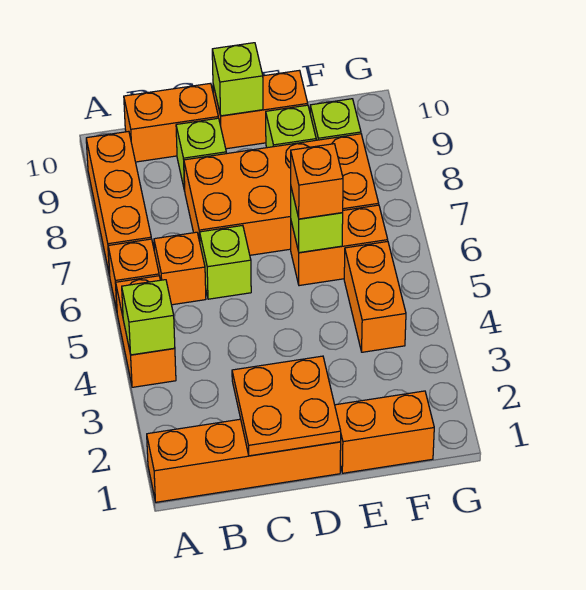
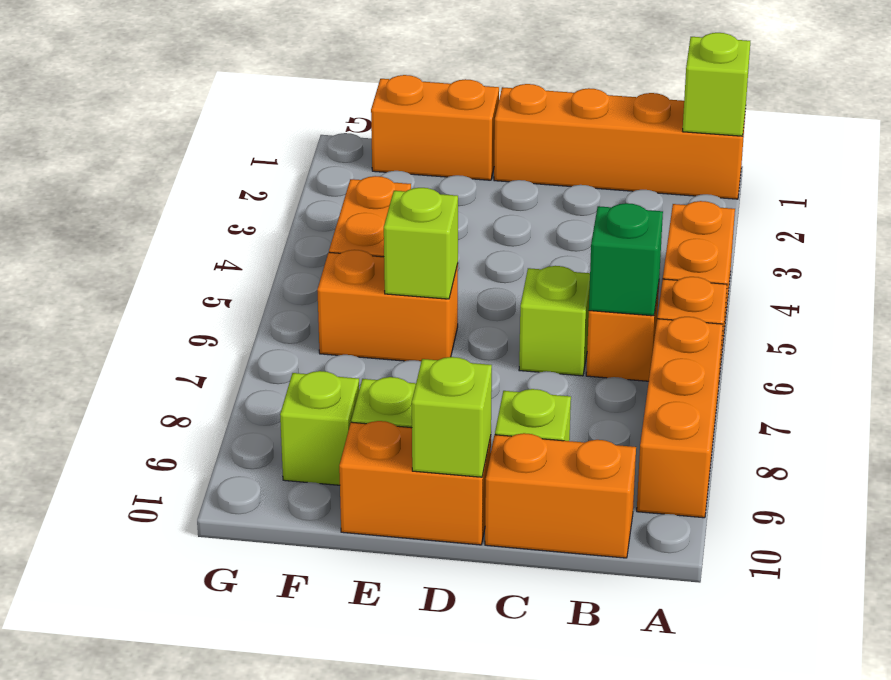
lime brick A4 level 2 -> lime brick A1 level 2
none -> green brick B6 level 2
orange plate C1:D2 level 2 -> none
orange brick C7:F8 level 1 -> none
orange brick E6 level 3 -> none

